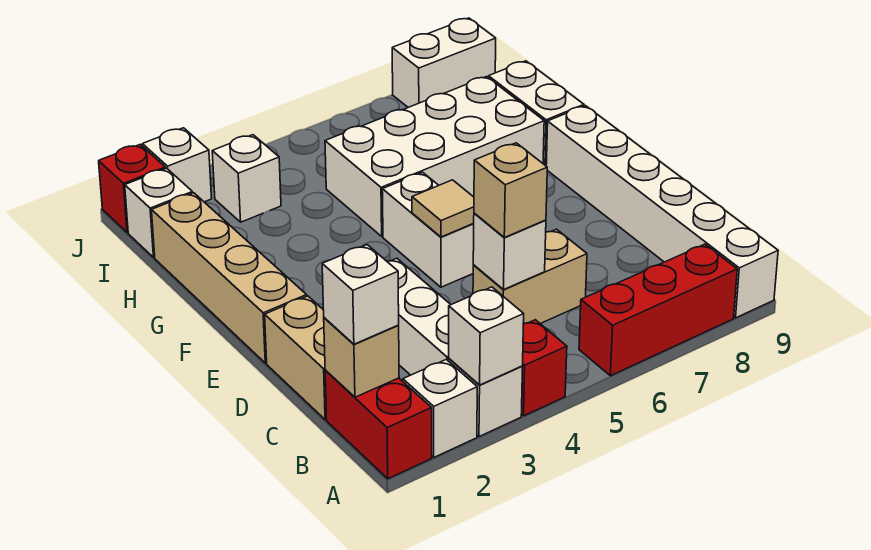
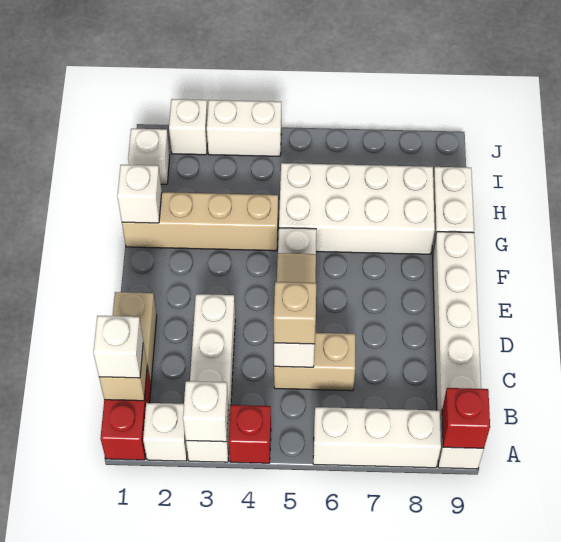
red brick A6:A8 level 1 -> white brick A6:A8 level 1
tan brick E1:H1 level 1 -> tan brick G1:G4 level 1
white brick I3 level 1 -> white brick G1 level 2
red brick J1 level 1 -> red brick A9 level 2
white brick J8:J9 level 1 -> white brick J3:J4 level 1

